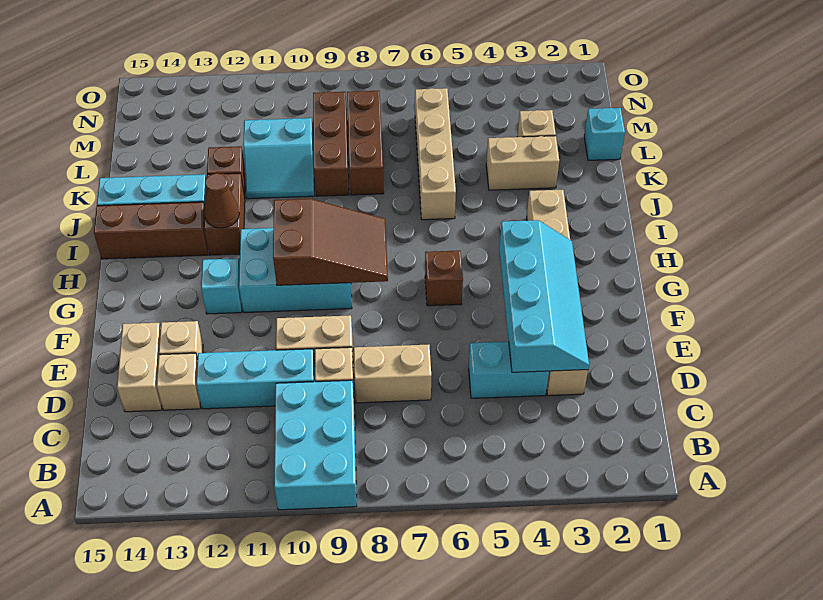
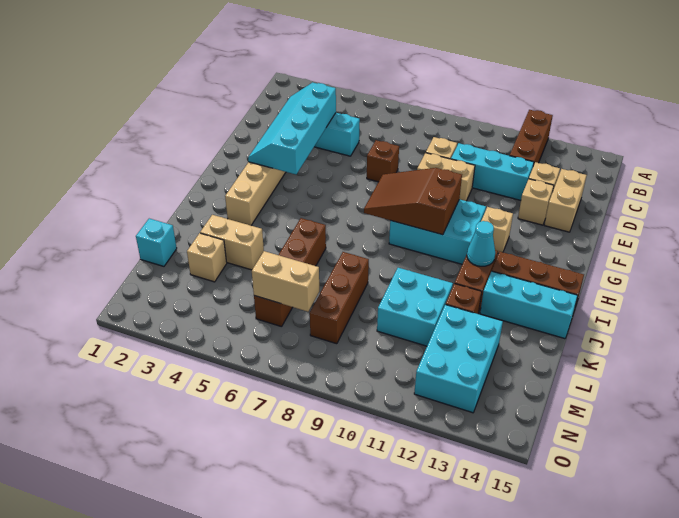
cyan brick A9:C10 level 1 -> cyan brick L12:N13 level 1
tan brick D7:D8 level 1 -> tan brick M6:M7 level 2
brown brick G6 level 1 -> brown brick E7 level 1
cyan brick G12 level 1 -> tan brick G12 level 1
brown cone I12 level 2 -> cyan cone I12 level 2
tan brick J6:M6 level 1 -> brown brick J6:M6 level 1
brown brick K9:M9 level 1 -> brown brick A12:C12 level 1
cyan slope K10:L11 level 1 top L -> cyan brick K10:L11 level 1

